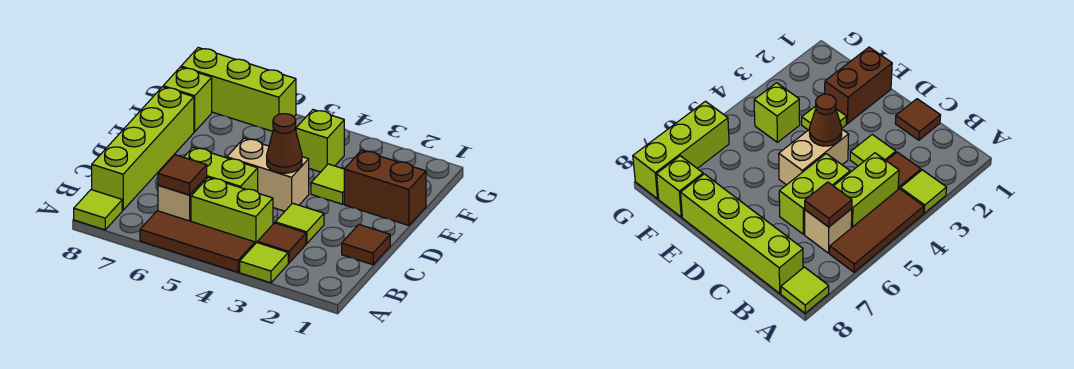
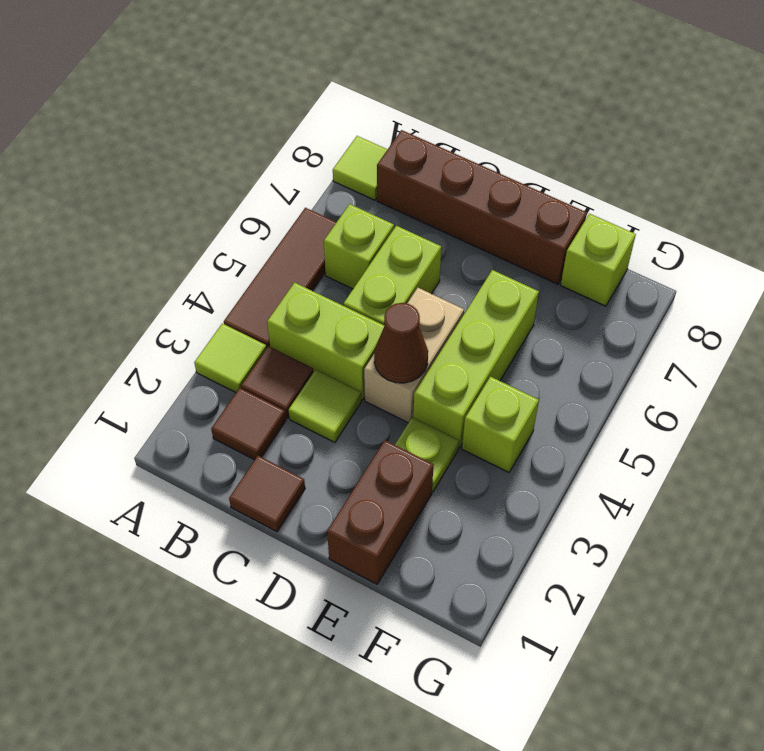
lime brick B4:B5 level 1 -> lime brick B4:C4 level 1
tan brick B6 level 1 -> lime brick B6 level 1
brown tile B6 level 2 -> brown tile B2 level 1
lime brick B8:E8 level 1 -> brown brick B8:E8 level 1
lime tile E3 level 1 -> lime plate E3 level 1
lime brick G6:G8 level 1 -> lime brick E4:E6 level 1

